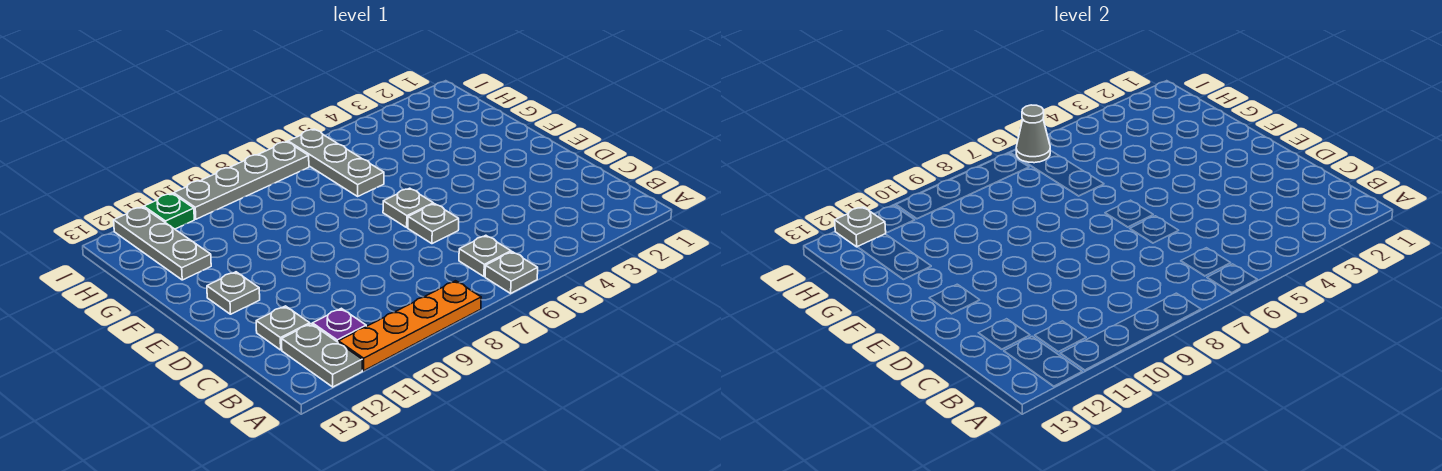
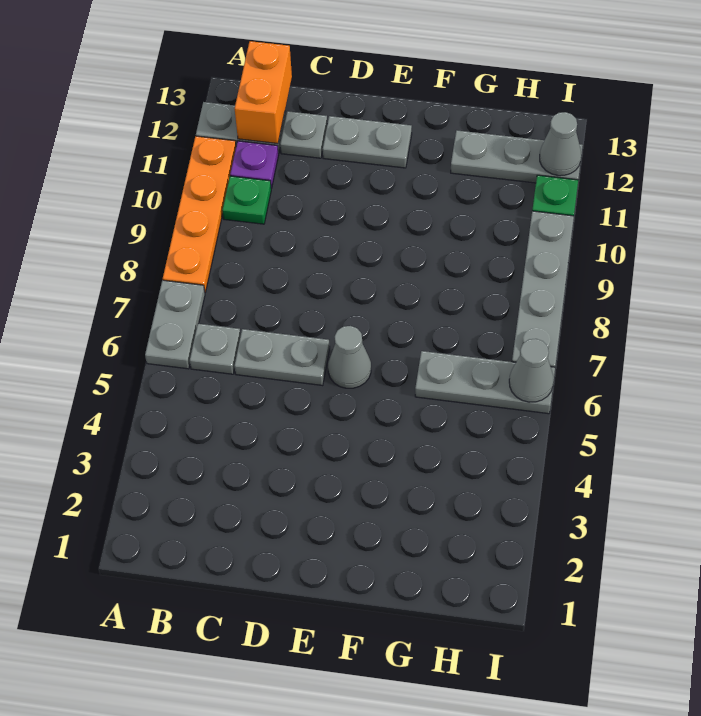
grey plate A6 level 1 -> grey plate A6:A7 level 1
none -> green plate B10 level 1
none -> orange brick B12:B13 level 2
grey plate D6 level 1 -> grey plate C6:D6 level 1
grey plate E6 level 1 -> grey cone E6 level 1
grey plate E12 level 1 -> grey plate D12:E12 level 1
grey plate I12 level 2 -> grey cone I12 level 2

